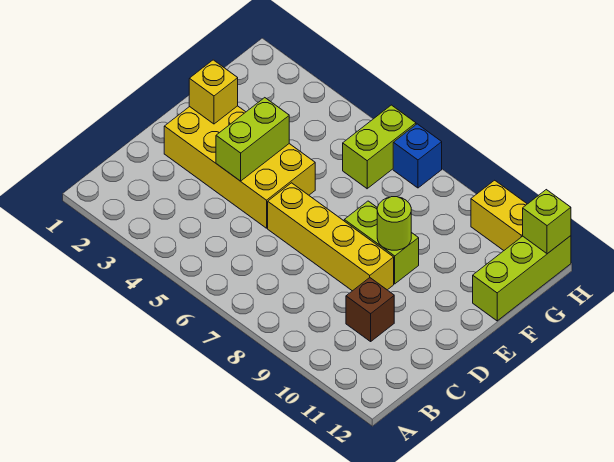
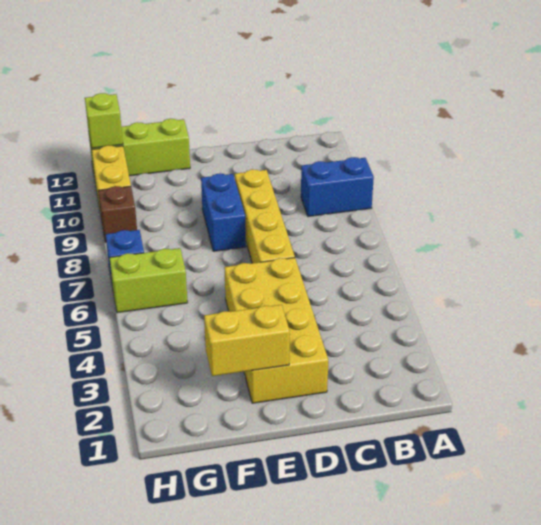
none -> blue brick A9:B9 level 1
brown brick C10 level 1 -> brown brick H9 level 1
lime brick D4:E4 level 2 -> none
yellow brick E2 level 2 -> yellow brick E2:F2 level 2
lime brick E8:E9 level 1 -> blue brick E8:E9 level 1
lime round brick E9 level 2 -> none

